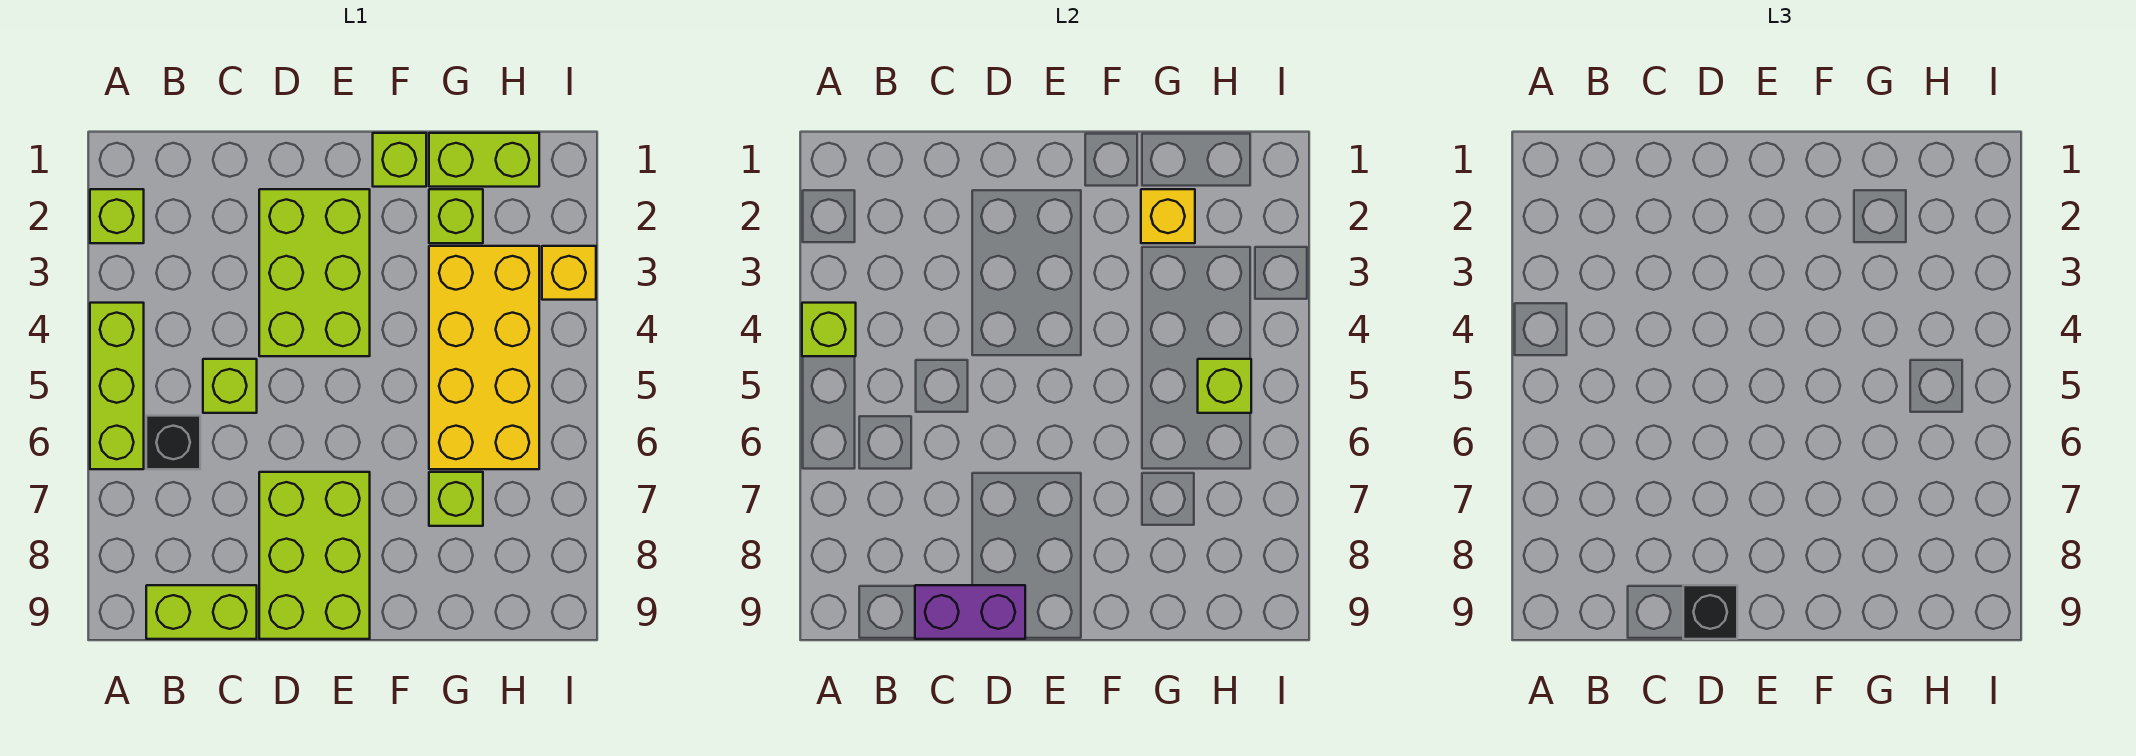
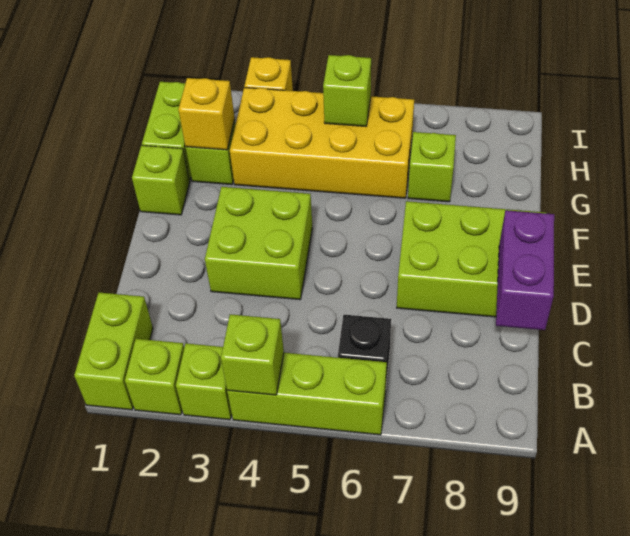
lime brick B9:C9 level 1 -> lime brick A1:B1 level 1
lime brick C5 level 1 -> lime brick A3 level 1
lime brick D2:E4 level 1 -> lime brick D3:E4 level 1
black brick D9 level 3 -> none

